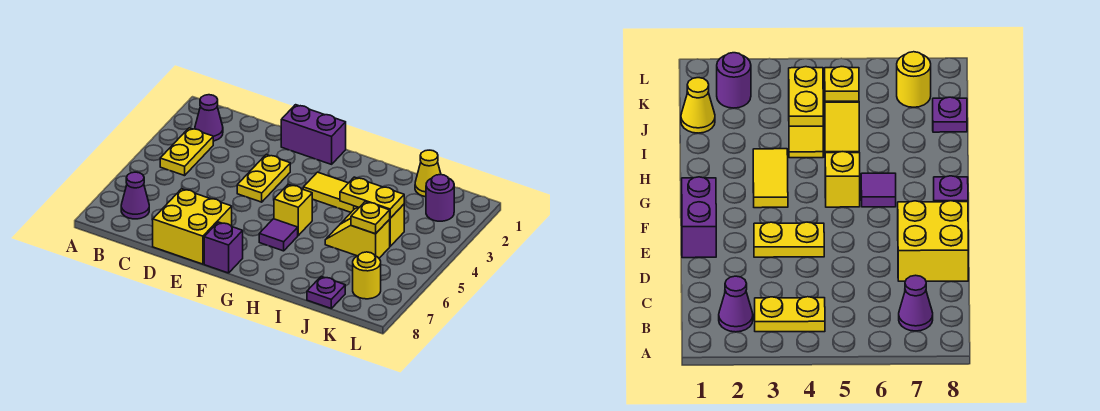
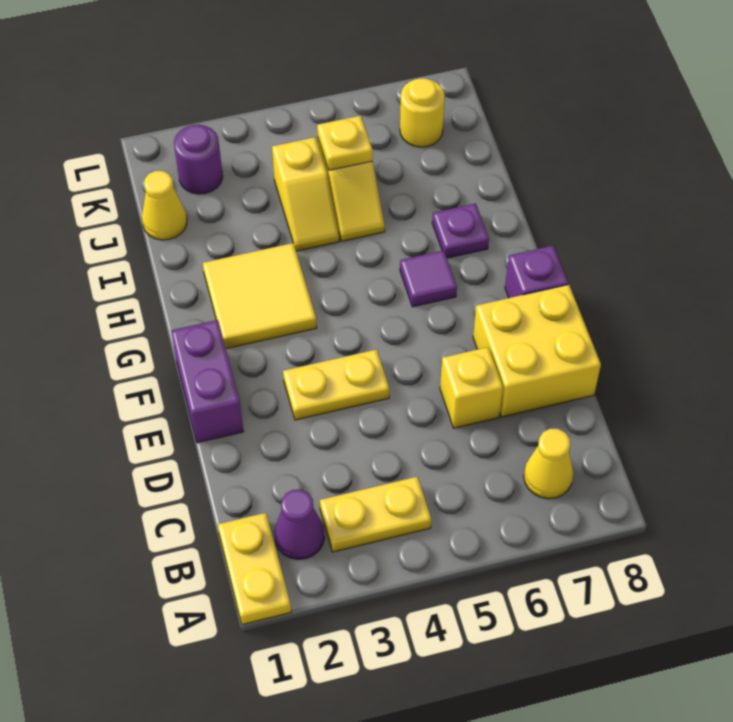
purple cone B7 level 1 -> yellow cone B7 level 1
yellow tile G3:H3 level 1 -> yellow tile G2:H3 level 1
yellow brick G5 level 1 -> yellow brick D6 level 1
yellow plate I4:J4 level 2 -> yellow plate A1:B1 level 1
purple plate J8 level 1 -> purple plate H7 level 1

